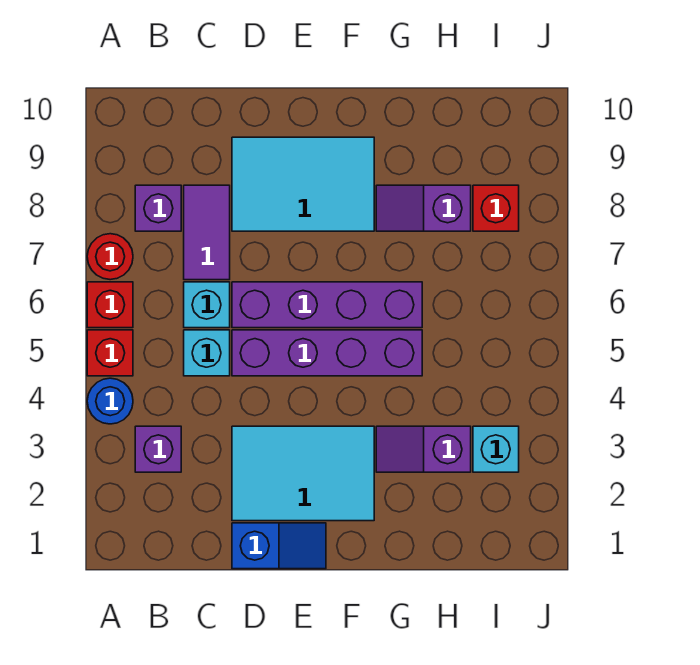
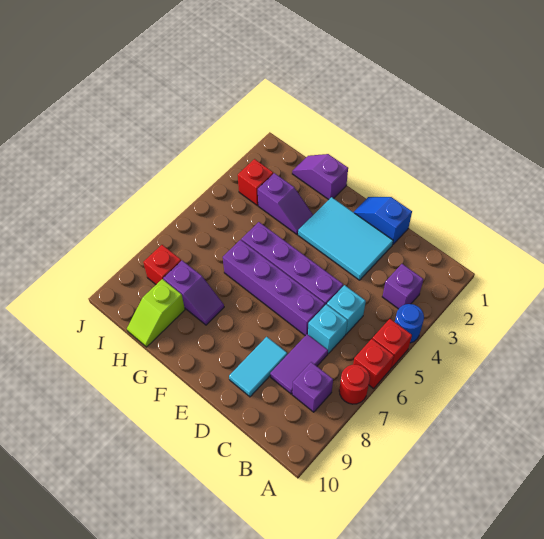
cyan tile D8:F9 level 1 -> cyan tile D8:D9 level 1
none -> purple slope G1:H1 level 1 top G
none -> lime slope H9:H10 level 1 top 9
cyan brick I3 level 1 -> red brick I3 level 1

